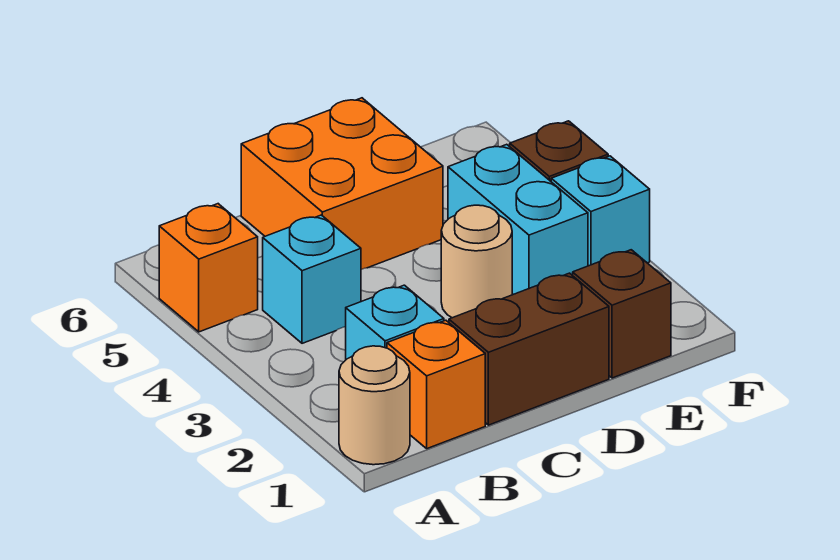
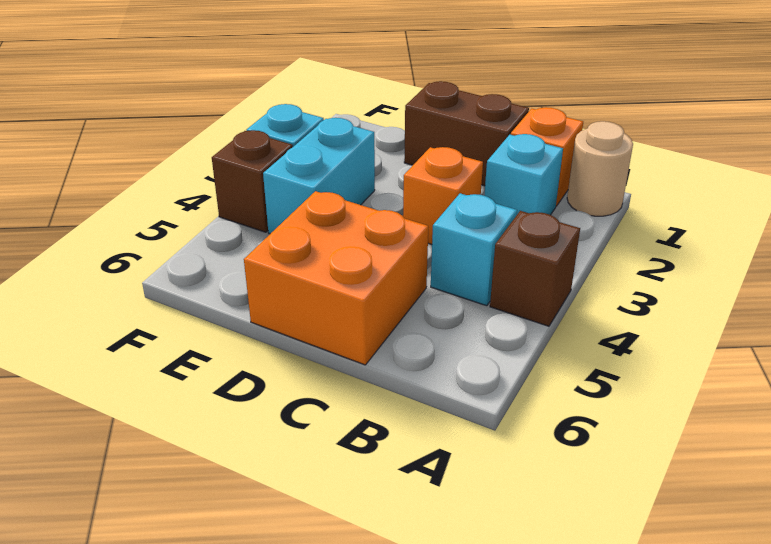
orange brick A5 level 1 -> orange brick C3 level 1
tan round brick D3 level 1 -> none
brown brick E1 level 1 -> brown brick A4 level 1

